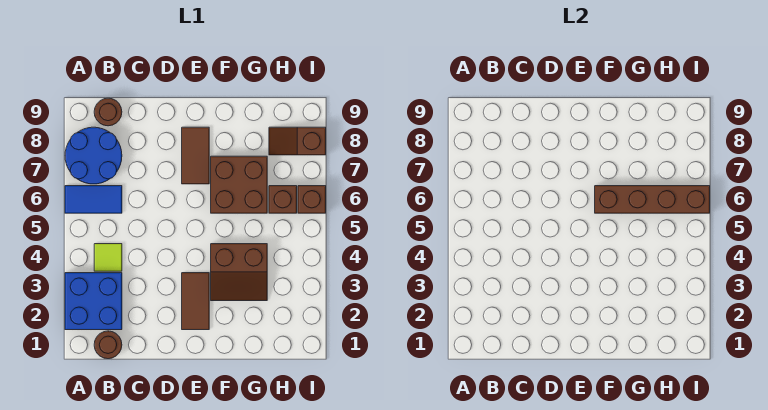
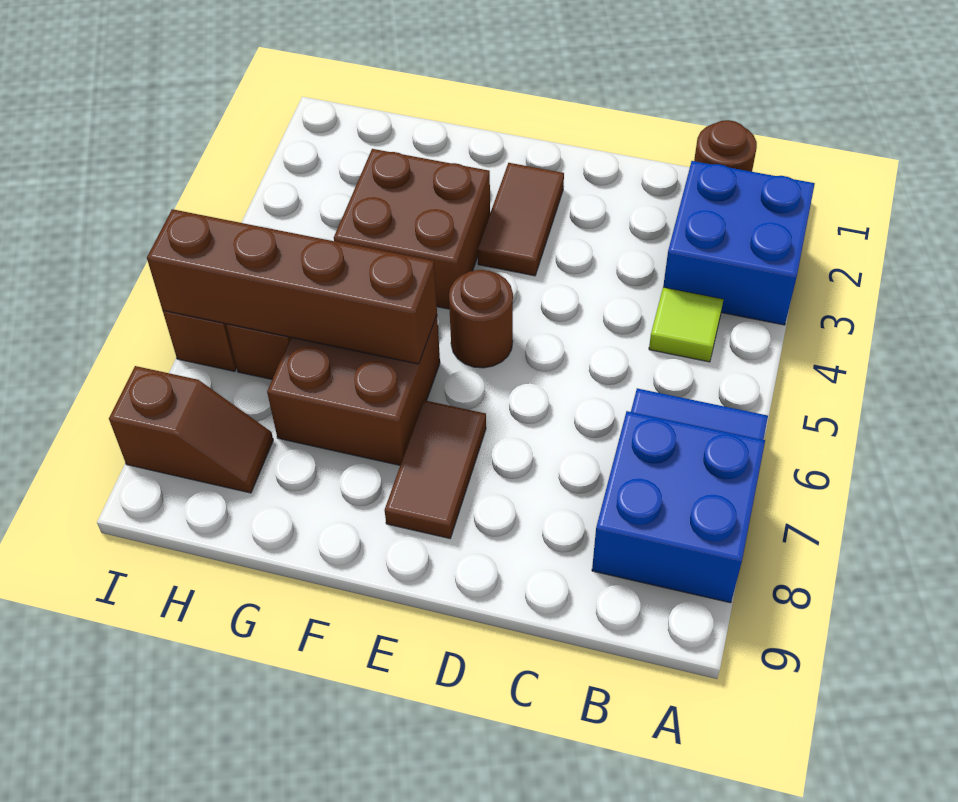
blue round brick A7:B8 level 1 -> blue brick A7:B8 level 1
brown round brick B9 level 1 -> brown round brick E5 level 1
brown slope F3:G4 level 1 top 4 -> brown brick F3:G4 level 1

